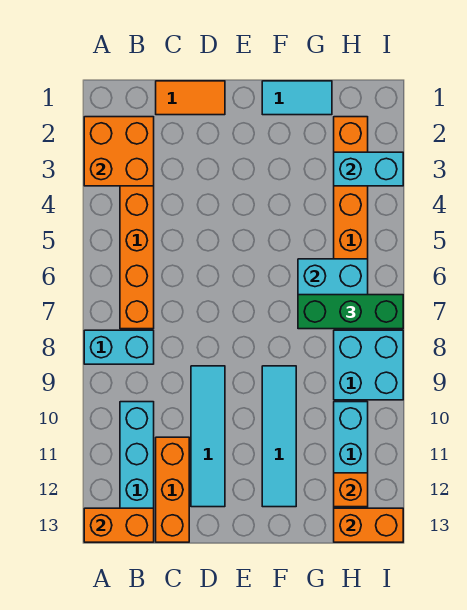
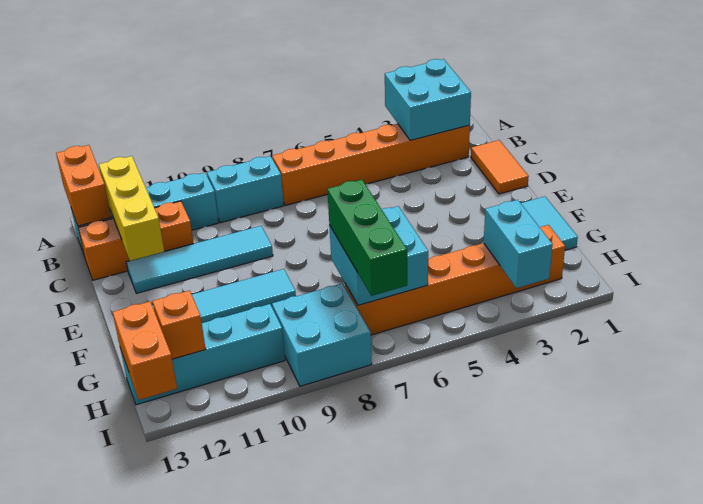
orange brick A2:B3 level 2 -> cyan brick A2:B3 level 2
cyan brick A8:B8 level 1 -> cyan brick B8:B9 level 1
none -> yellow brick B12:D12 level 2

